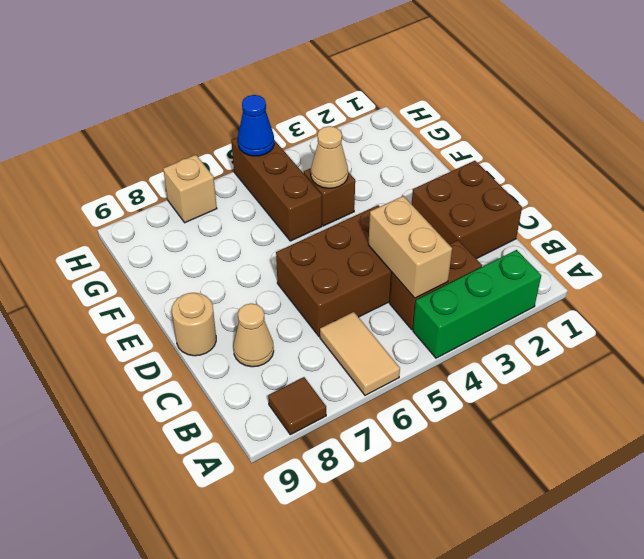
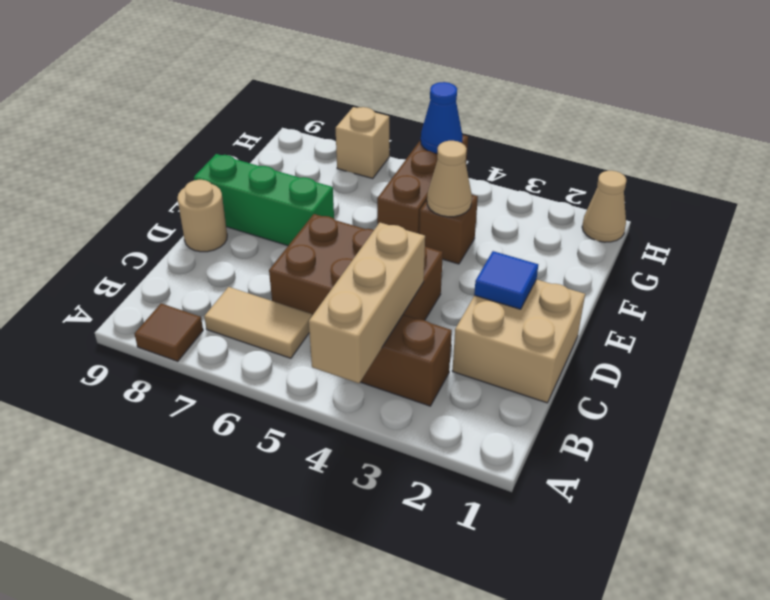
green brick A2:A4 level 1 -> green brick E7:E9 level 1
tan tile A6:B6 level 1 -> tan tile B6:B7 level 1
tan brick B4:C4 level 2 -> tan brick A4:C4 level 2
brown brick C1:D2 level 1 -> tan brick C1:D2 level 1
tan cone C8 level 1 -> tan cone H1 level 1
none -> blue tile D2 level 2

